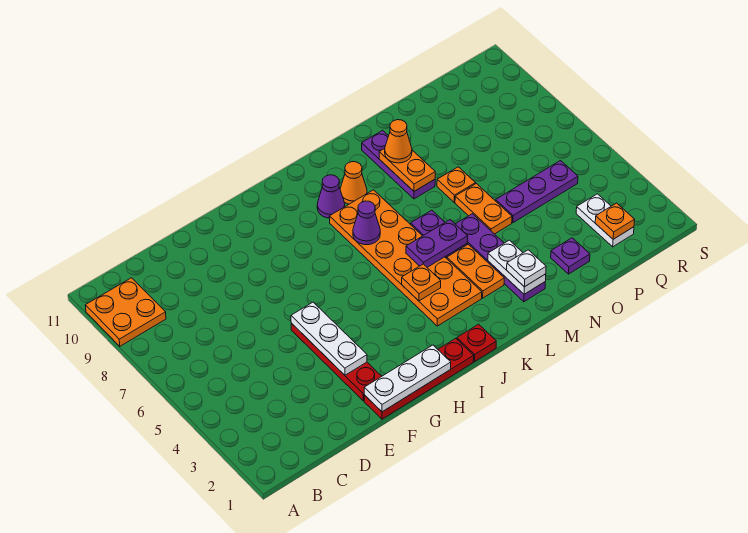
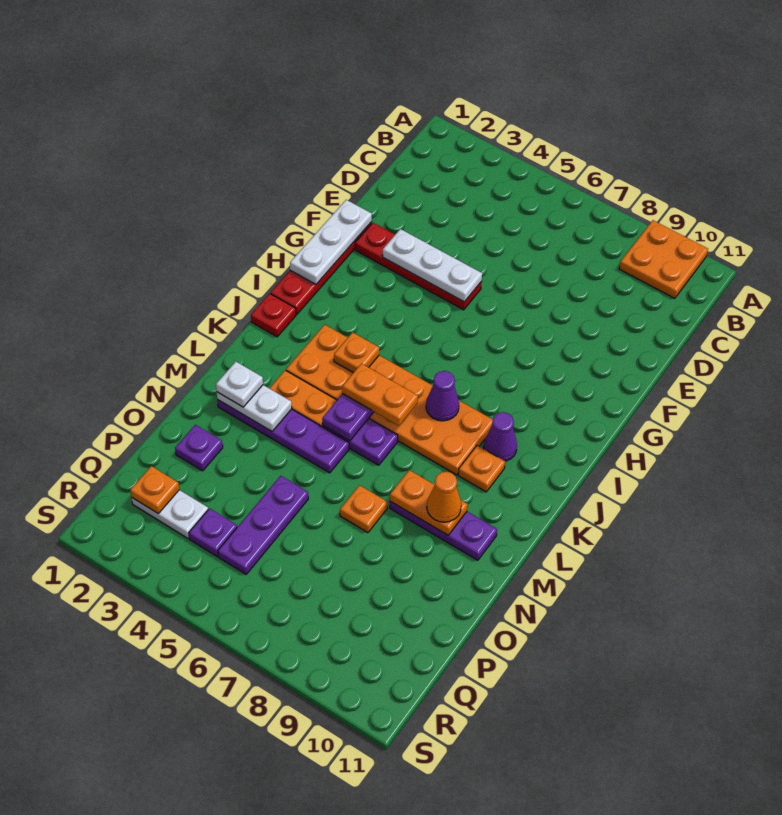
orange cone K9 level 1 -> orange plate K9 level 1
orange plate N5:N6 level 1 -> orange plate K5:K6 level 3
none -> purple plate Q4 level 1

